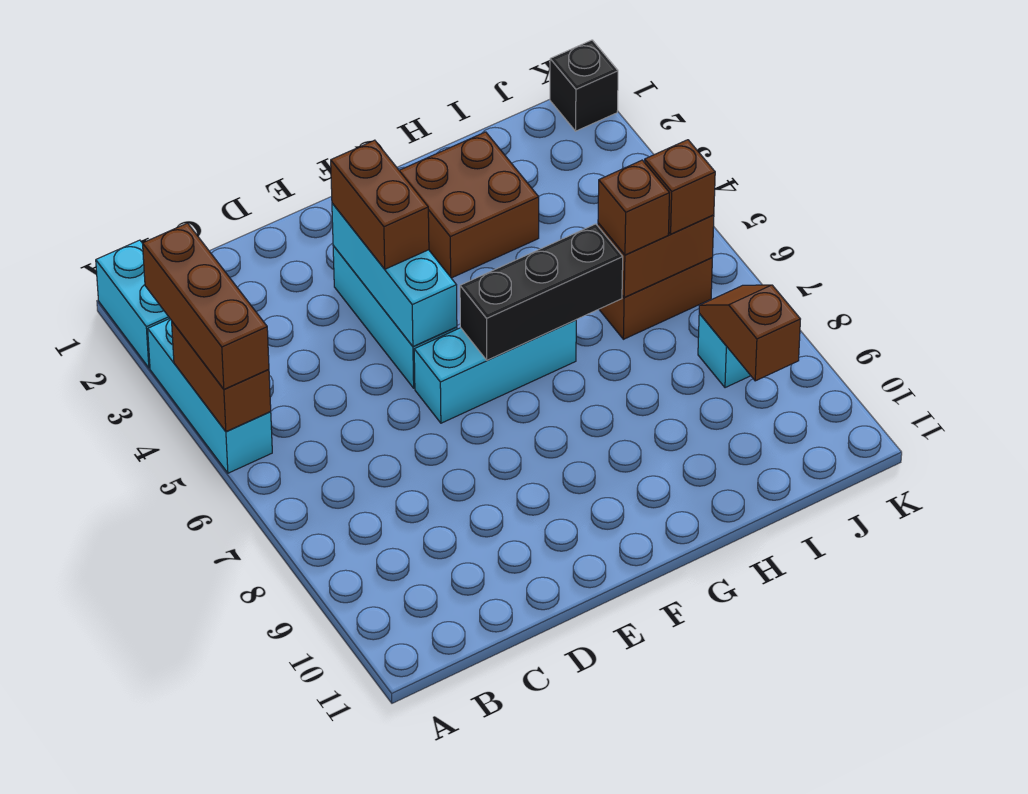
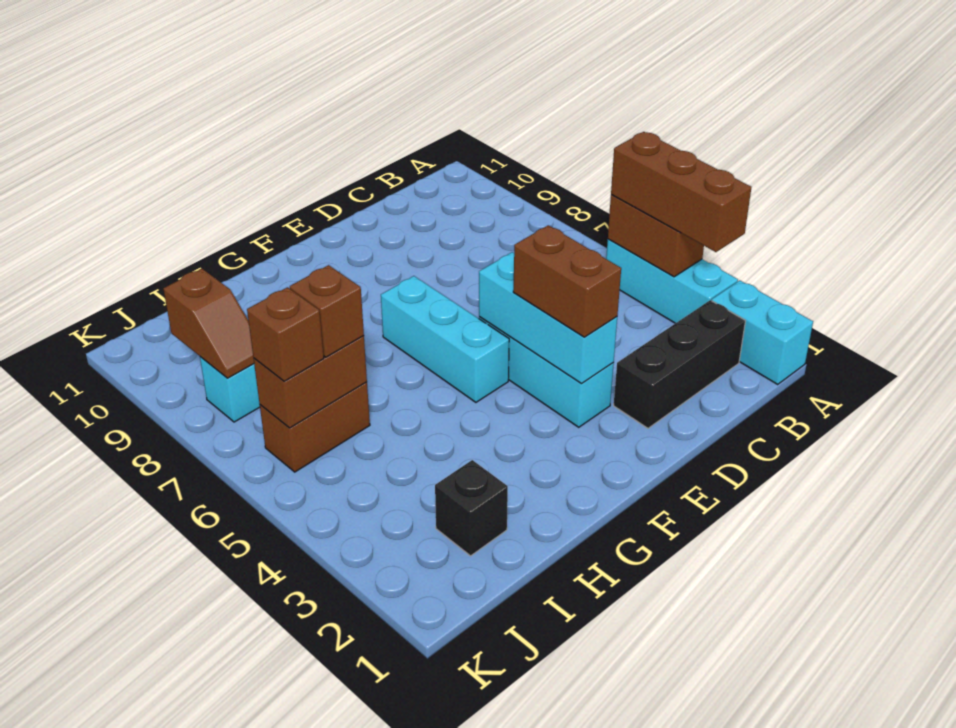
cyan brick E6:G6 level 1 -> cyan brick F5:F7 level 1
black brick F6:H6 level 2 -> black brick B2:D2 level 1
brown brick G2:H3 level 1 -> none
black brick K1 level 1 -> black brick I2 level 1

